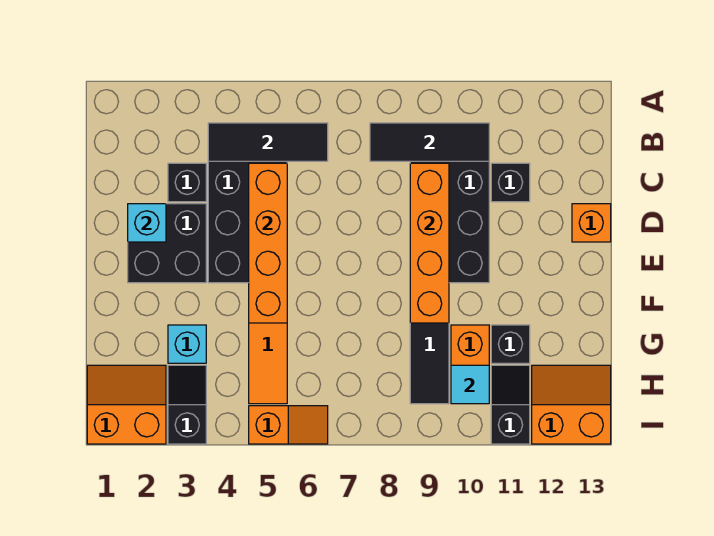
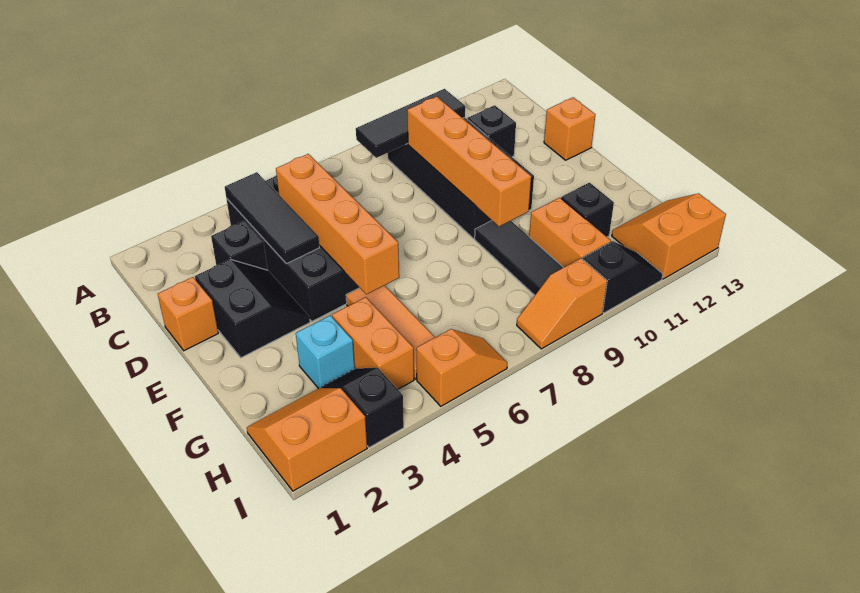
black tile B4:B6 level 2 -> black tile B4:D4 level 2
none -> orange brick D1 level 1
black brick D2:E3 level 1 -> black slope D2:E3 level 1 top 2
cyan brick D2 level 2 -> none
none -> orange brick G4:H4 level 1
cyan tile H10 level 2 -> none
black slope H11:I11 level 1 top I -> black slope I10:I11 level 1 top 10
none -> orange slope I8:I9 level 1 top 9

